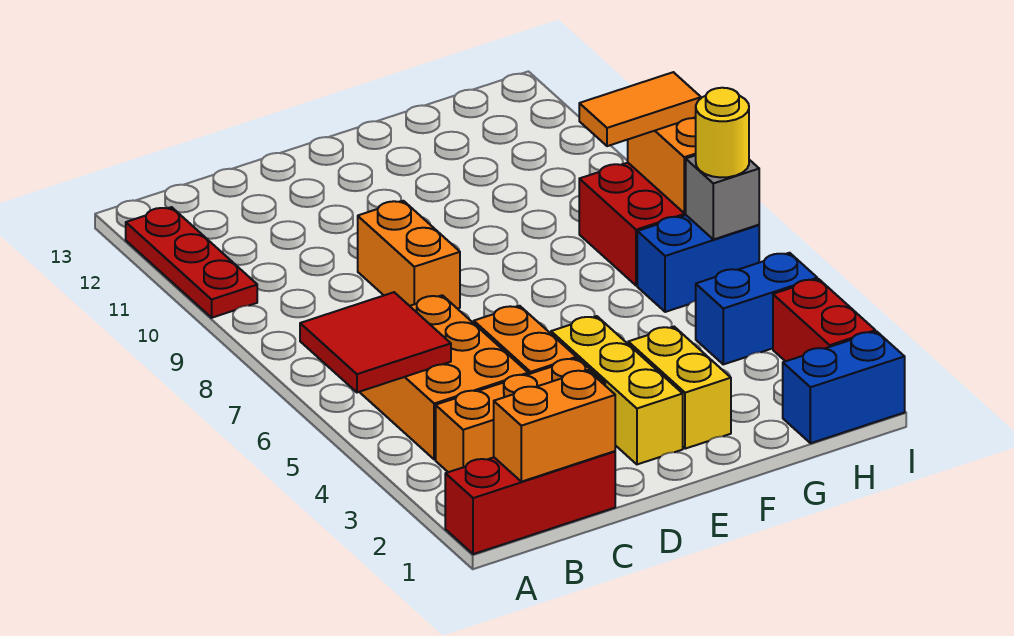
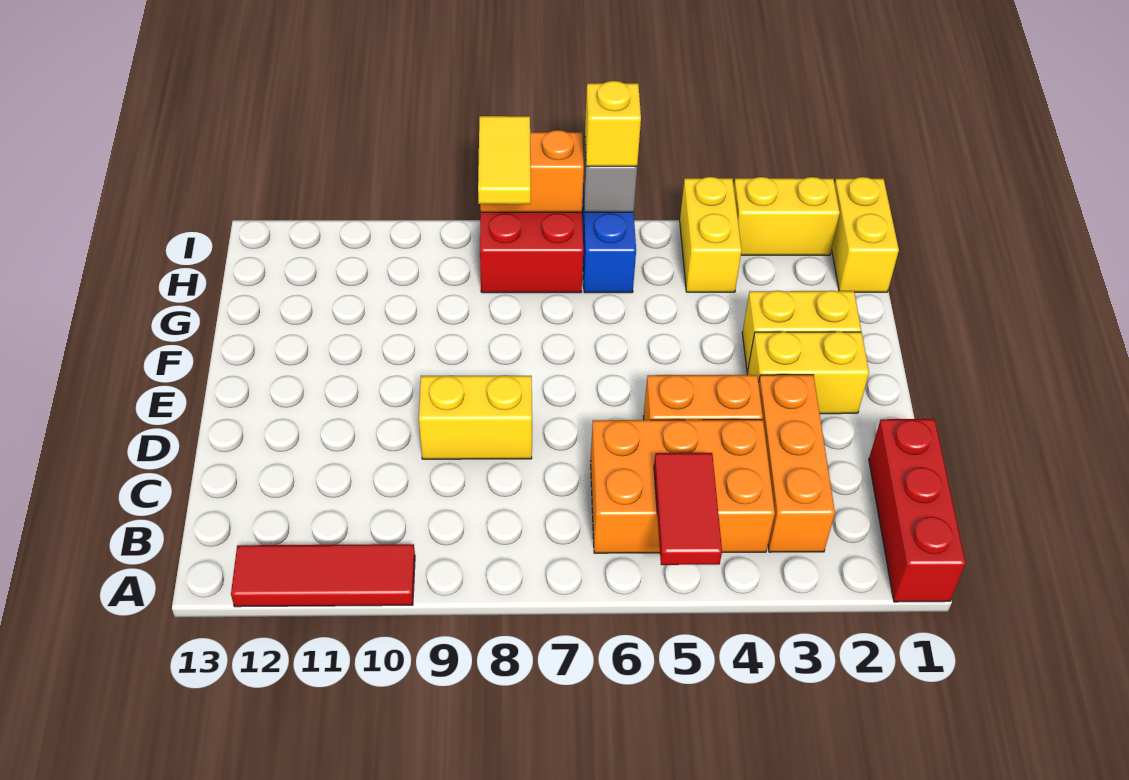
red tile A5:B6 level 2 -> red tile A5:B5 level 2
red plate A10:A12 level 1 -> red tile A10:A12 level 1
orange brick B1:C1 level 2 -> none
orange brick D8:D9 level 1 -> yellow brick D8:D9 level 1
yellow brick E2:E4 level 1 -> yellow brick E2:E3 level 1
blue brick H1:I1 level 1 -> yellow brick H1:I1 level 1
blue brick H4:I4 level 1 -> yellow brick H4:I4 level 1
orange tile H8:I8 level 3 -> yellow tile H8:I8 level 3
red brick I2:I3 level 1 -> yellow brick I2:I3 level 1
yellow round brick I6 level 3 -> yellow brick I6 level 3

